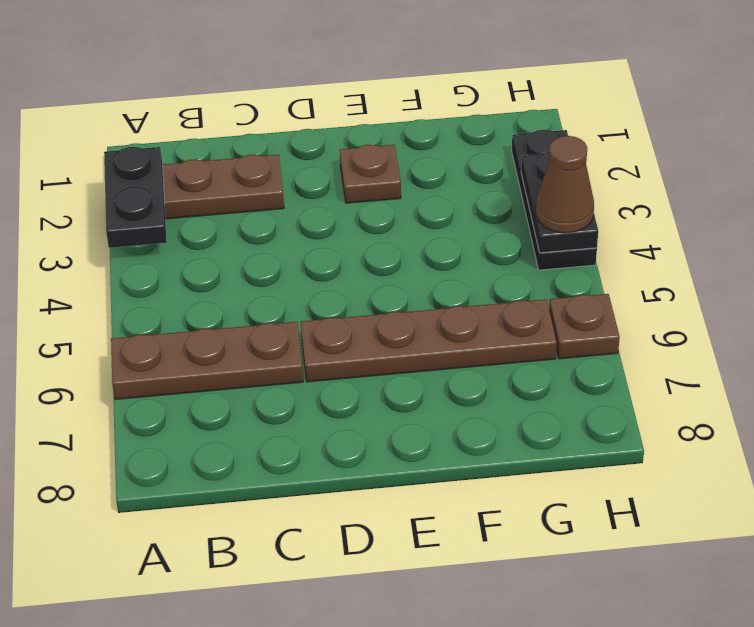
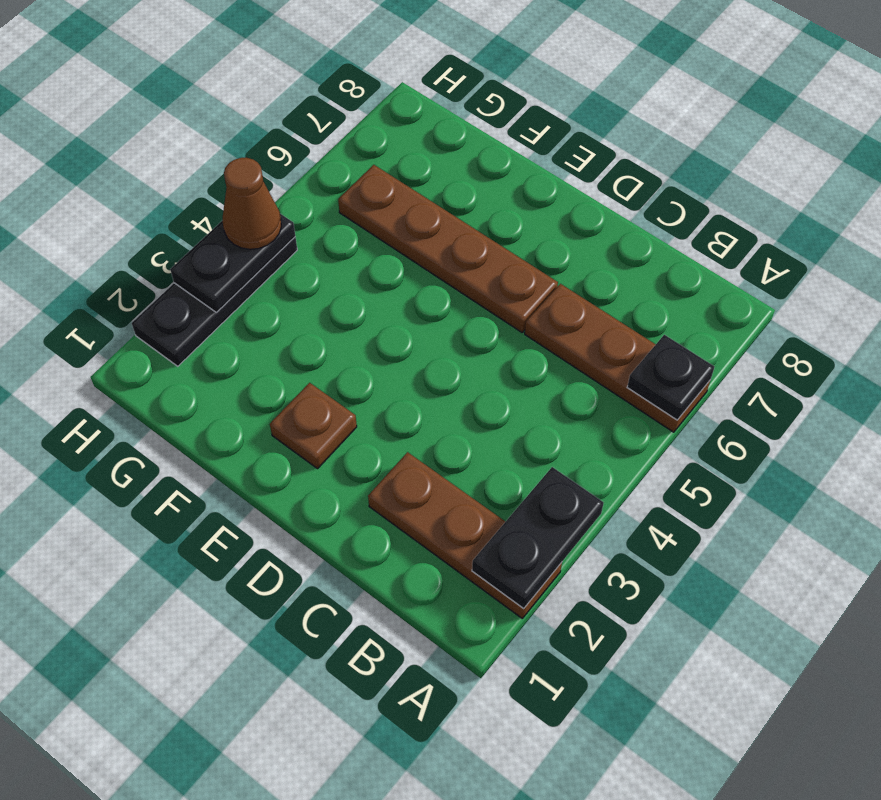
none -> black plate A6 level 2
brown plate H6 level 1 -> none

